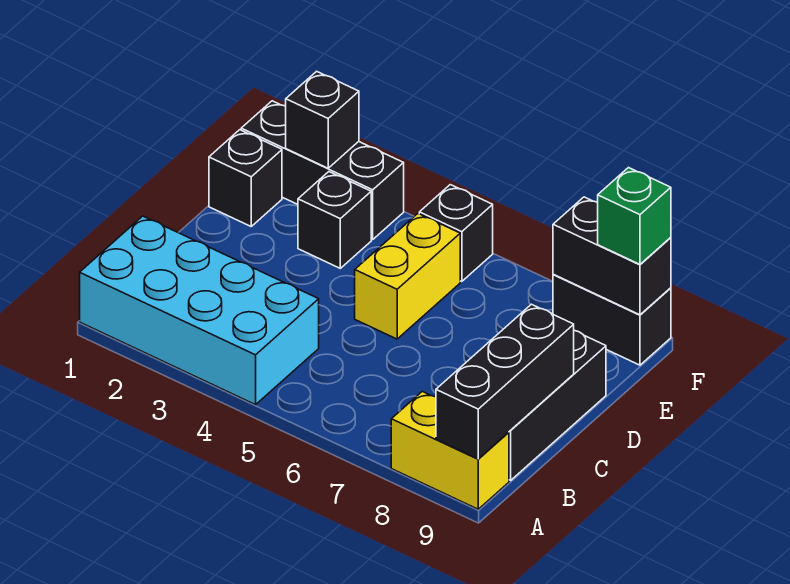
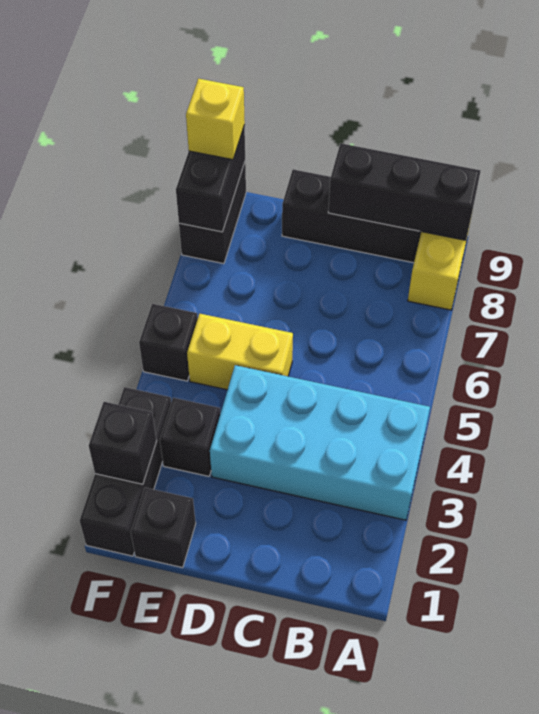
cyan brick A1:B4 level 1 -> cyan brick A3:D4 level 1
green brick F9 level 3 -> yellow brick F9 level 3

